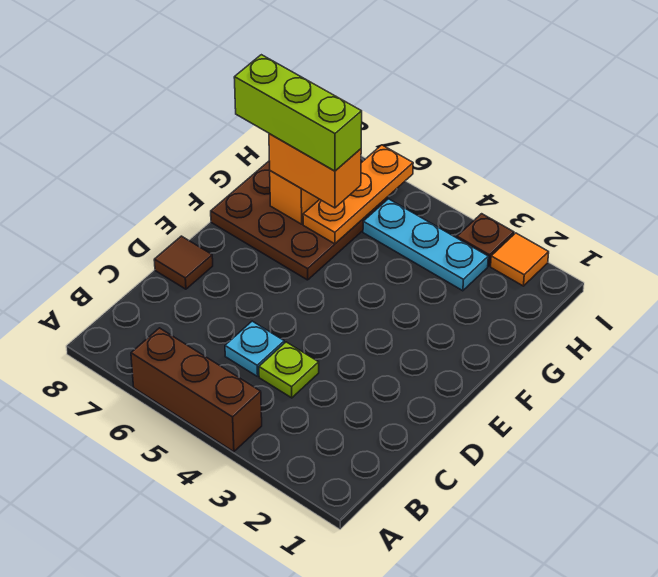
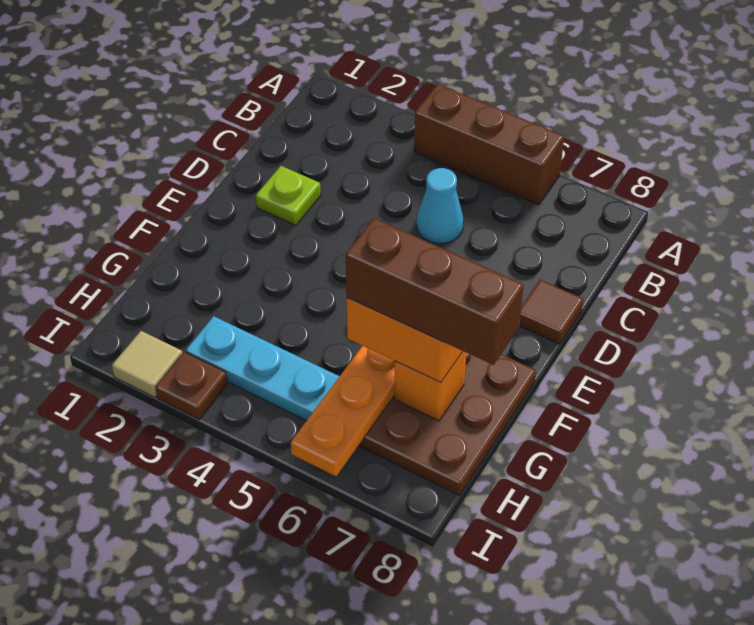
lime plate C4 level 1 -> lime plate D2 level 1
cyan plate C5 level 1 -> cyan cone C5 level 1
lime brick G6:G8 level 4 -> brown brick G6:G8 level 4
orange tile I2 level 1 -> tan tile I2 level 1

